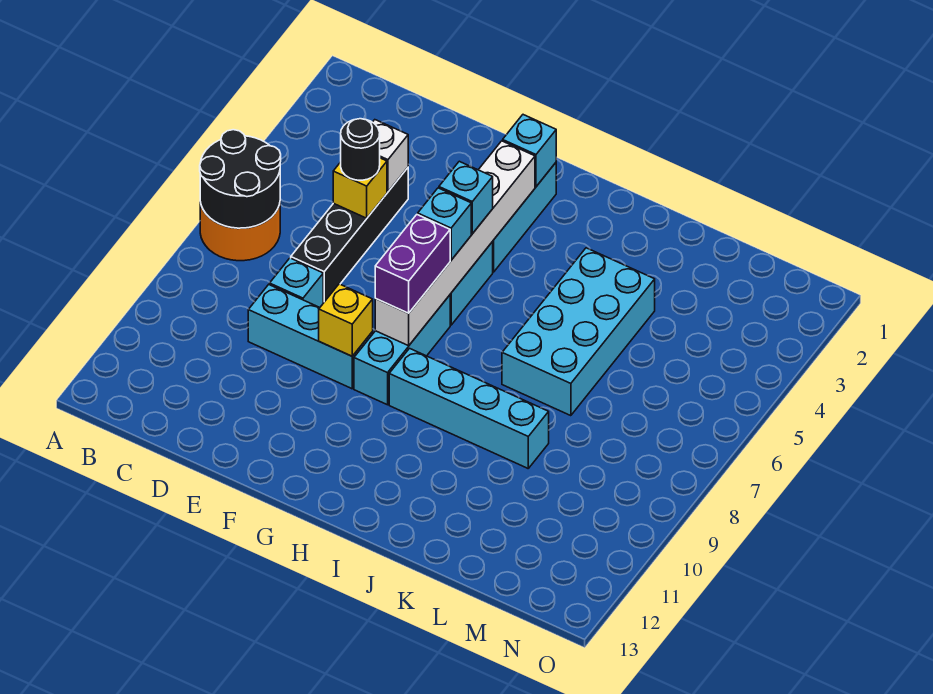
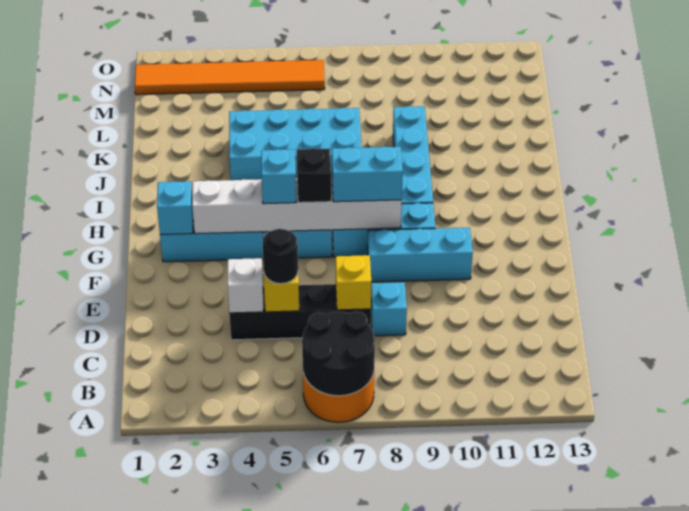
cyan brick D9:F9 level 1 -> cyan brick F8:F10 level 1
yellow brick F9 level 2 -> yellow brick D7 level 2
cyan brick G6 level 3 -> black brick G6 level 3
purple brick G7:G8 level 3 -> cyan brick G7:G8 level 3
none -> orange tile N1:N6 level 1

